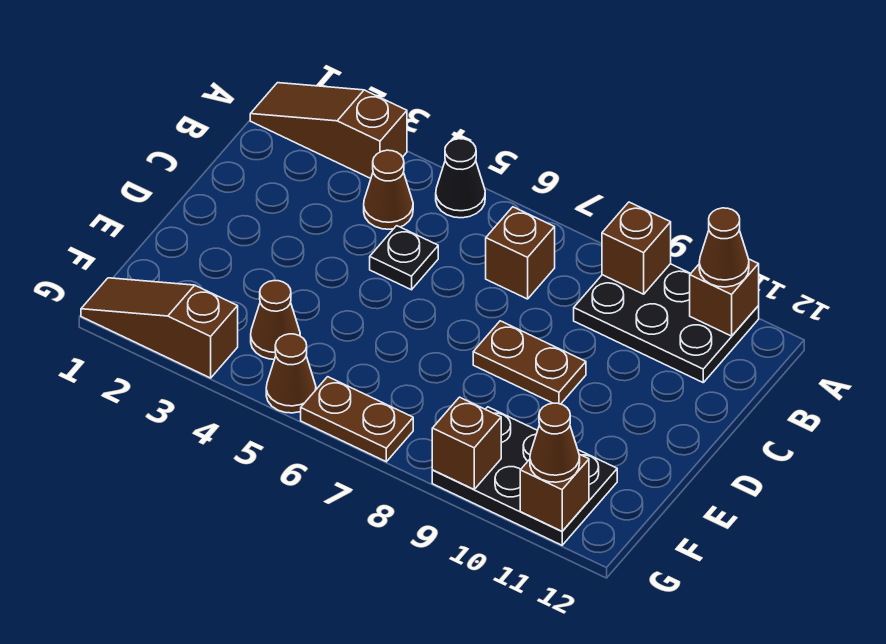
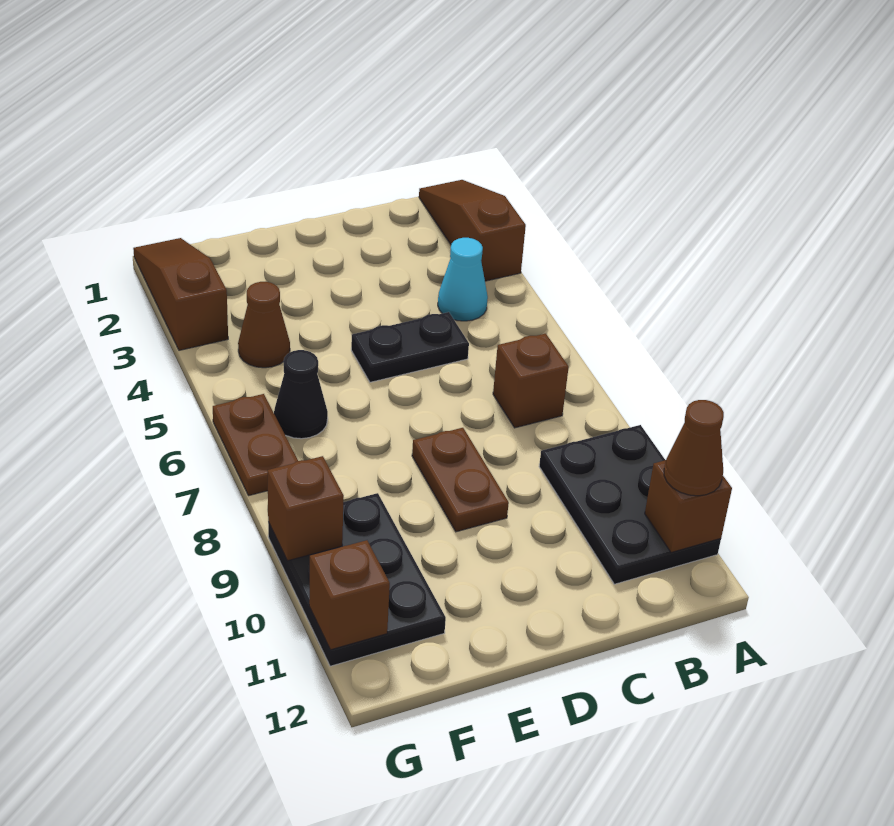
black cone A5 level 1 -> black cone F6 level 1
brown brick A9 level 2 -> none
brown cone B4 level 1 -> cyan cone B4 level 1
black plate C5 level 1 -> black plate C5:D5 level 1
brown cone G5 level 1 -> none
brown cone G11 level 3 -> none

